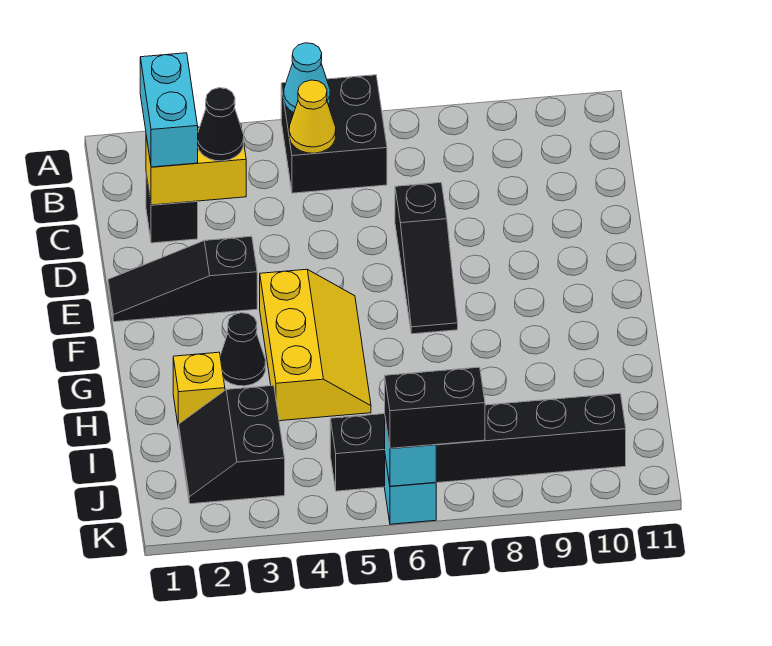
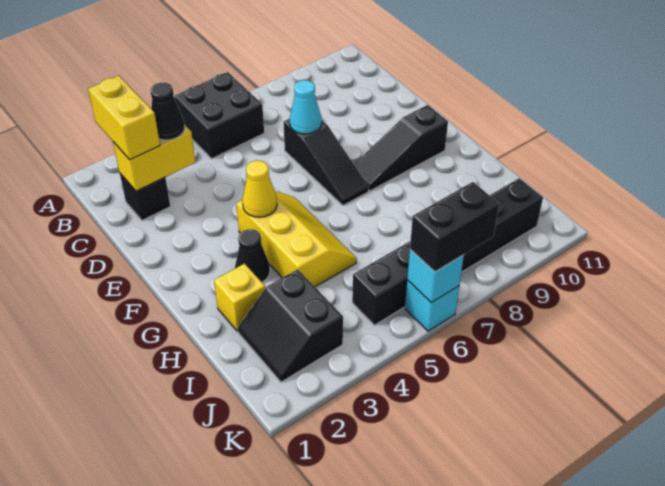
cyan cone A5 level 2 -> cyan cone D7 level 2
cyan brick B2:C2 level 3 -> yellow brick B2:C2 level 3
yellow cone B5 level 2 -> yellow cone F4 level 2
black slope E1:E3 level 1 top 3 -> black slope F8:F10 level 1 top 10

